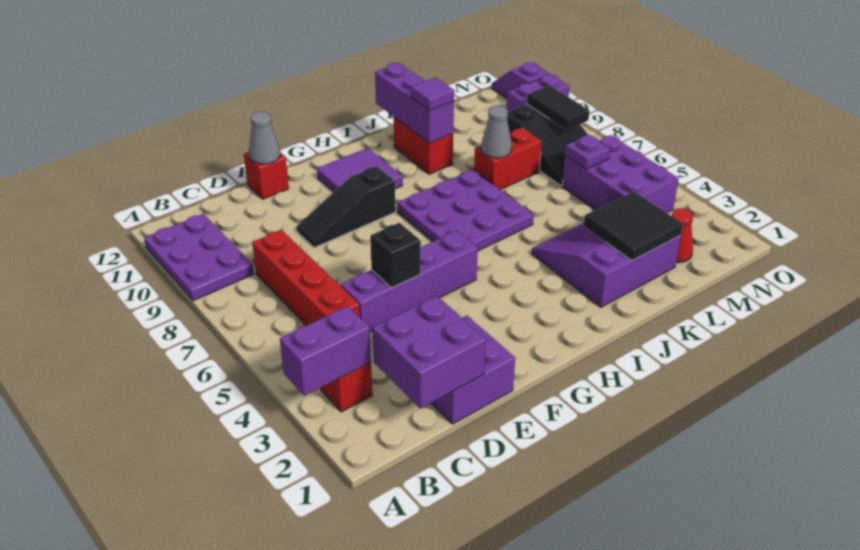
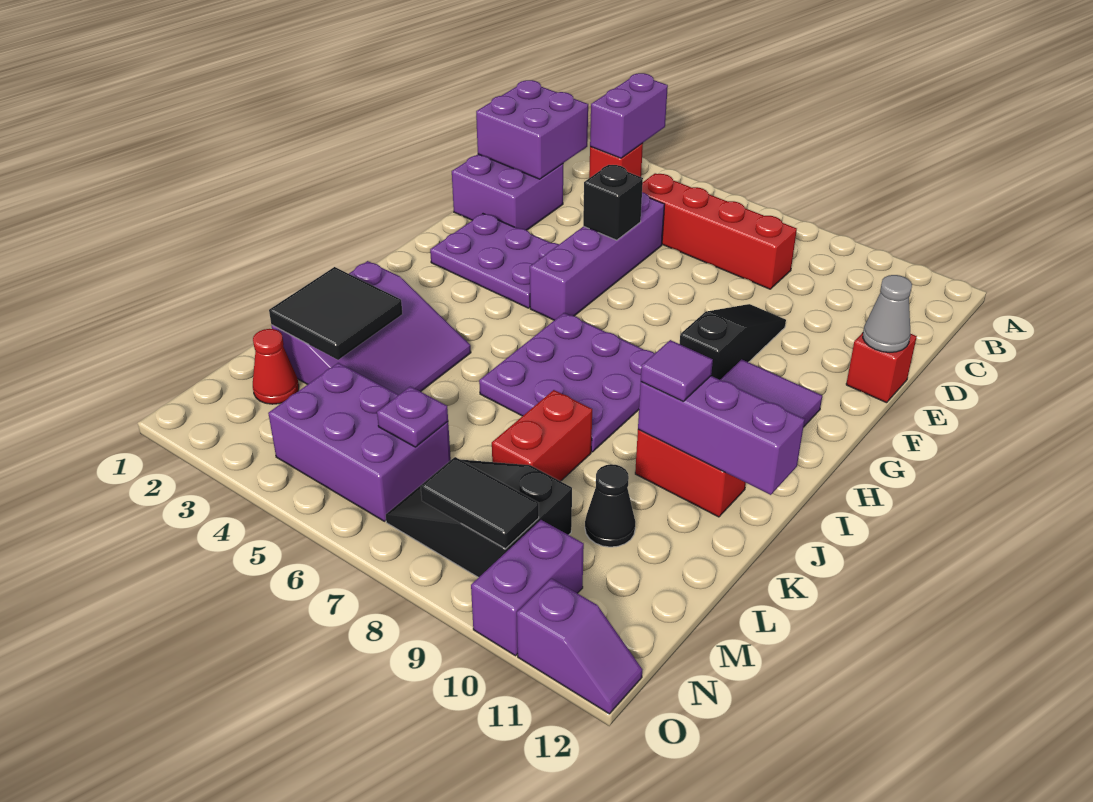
purple plate A9:B11 level 1 -> purple plate F2:G4 level 1
grey cone K8 level 2 -> none
none -> black cone L10 level 1

